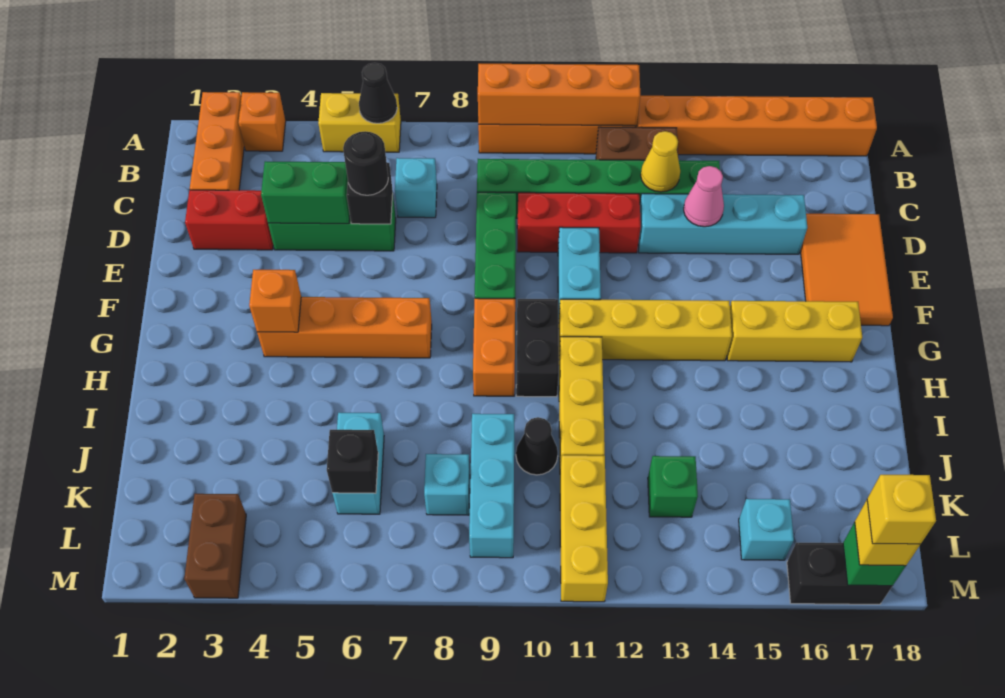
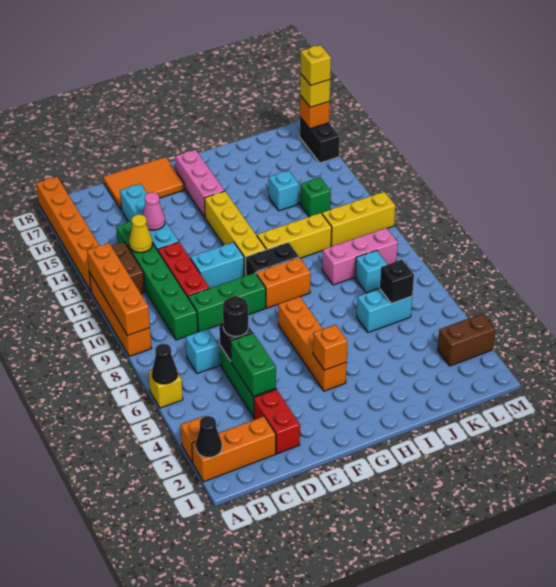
yellow brick A5:A6 level 1 -> yellow brick A6 level 1
yellow brick G15:G17 level 1 -> pink brick G15:G17 level 1
cyan brick J9:L9 level 1 -> pink brick J9:L9 level 1
black cone J10 level 1 -> black cone A2 level 2
cyan brick L15 level 1 -> cyan brick J14 level 1
green brick M17 level 2 -> orange brick M17 level 2

